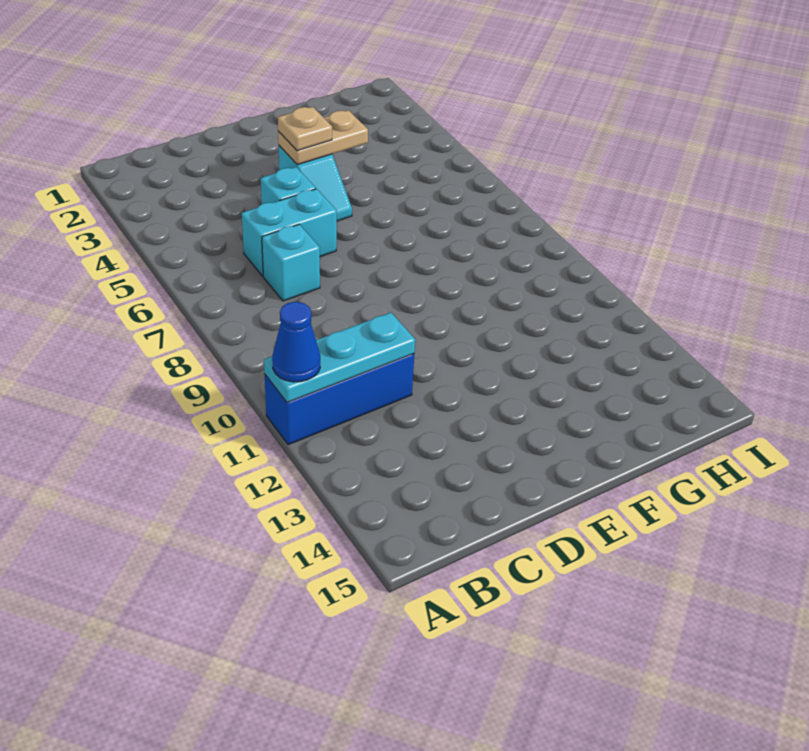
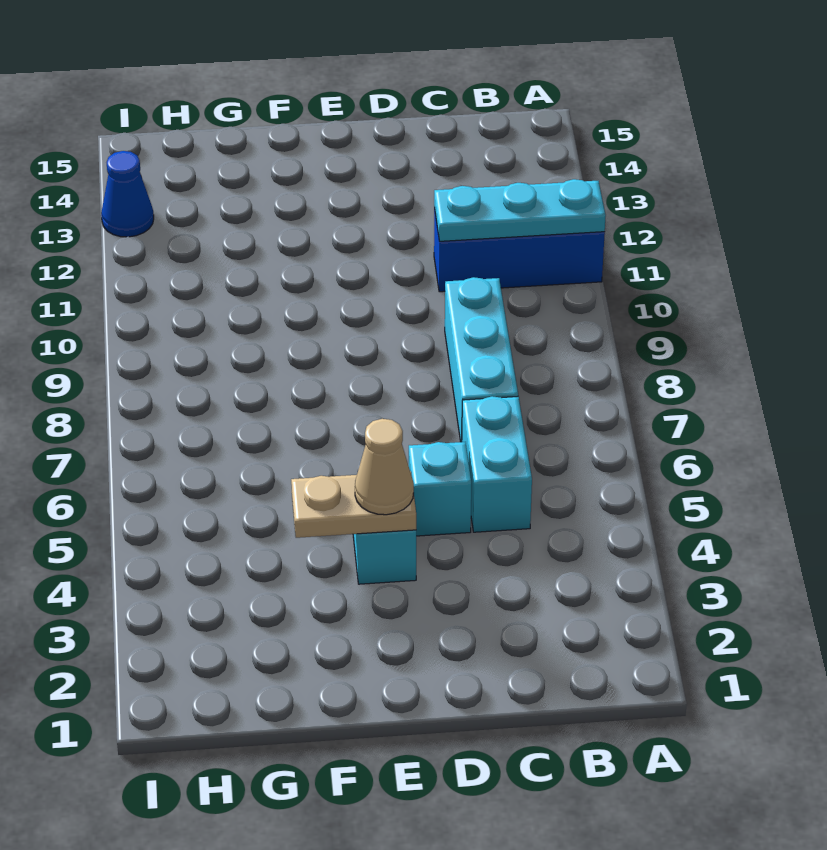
blue cone A11 level 3 -> blue cone I13 level 1
cyan brick C6:D6 level 1 -> cyan brick C5:C6 level 1
cyan brick C7 level 1 -> cyan brick C7:C9 level 1
tan plate E4 level 3 -> tan cone E4 level 3

